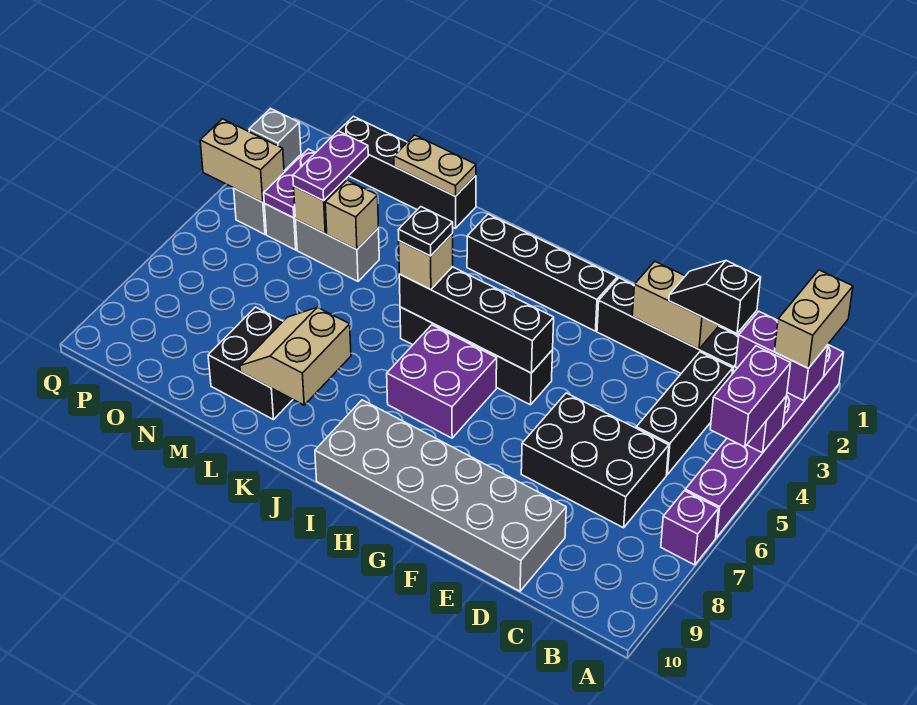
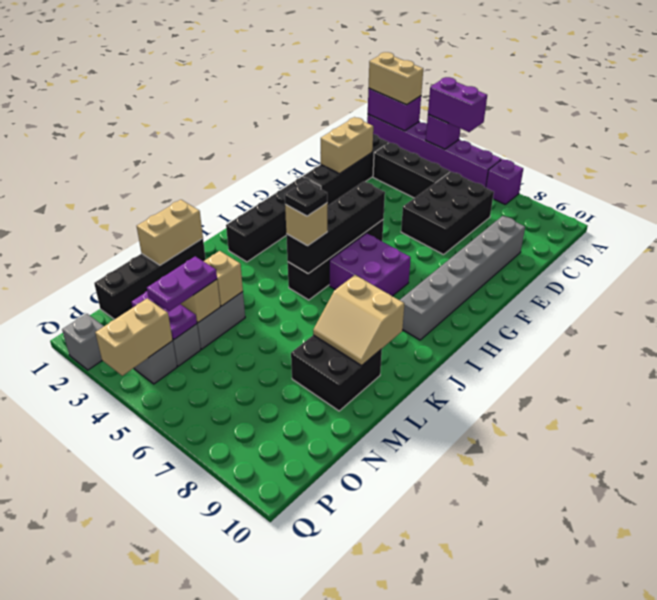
purple brick A2:B2 level 2 -> purple brick A1:A2 level 2
black slope C2:D2 level 3 top C -> none
grey brick D9:I10 level 1 -> grey brick D9:I9 level 1
tan plate L1:M1 level 2 -> tan brick L1:M1 level 2
purple plate N3:N4 level 3 -> purple plate N4:O4 level 3

